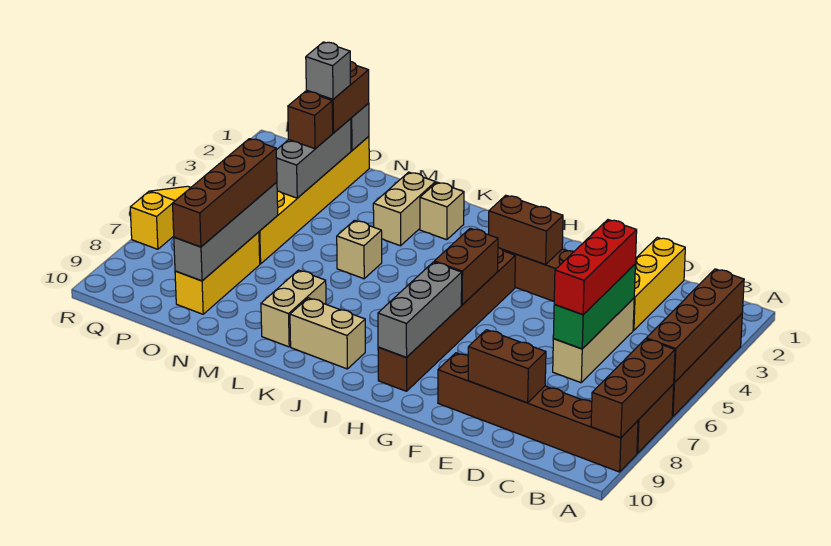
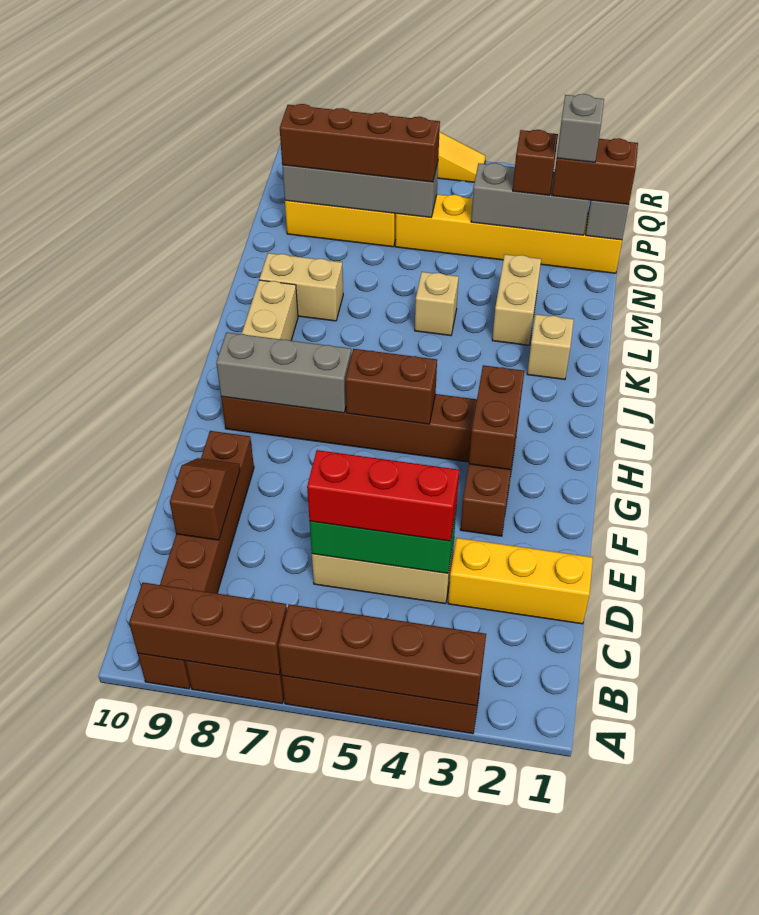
brown brick D9:E9 level 2 -> brown slope D9:E9 level 2 top D
tan brick L2:L3 level 1 -> tan brick L3:M3 level 1

